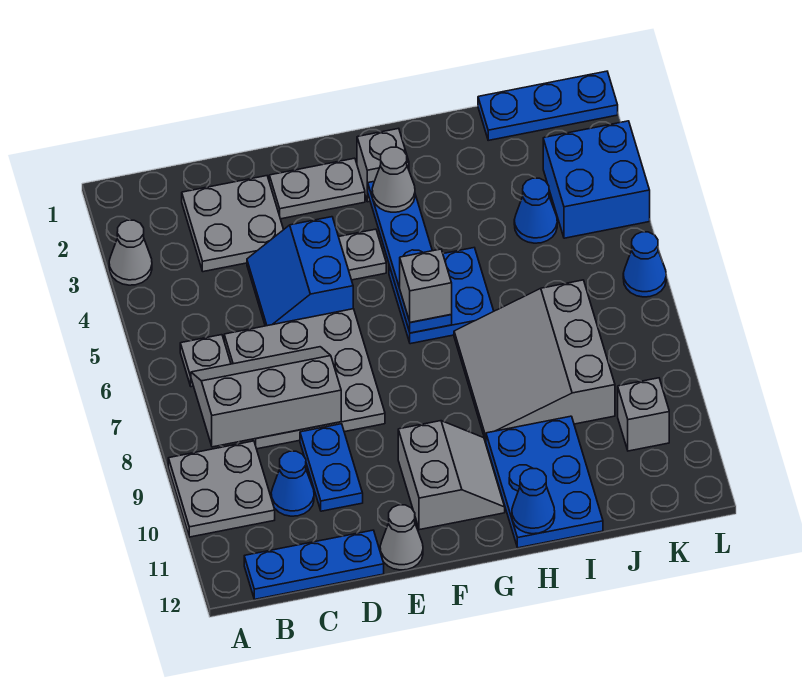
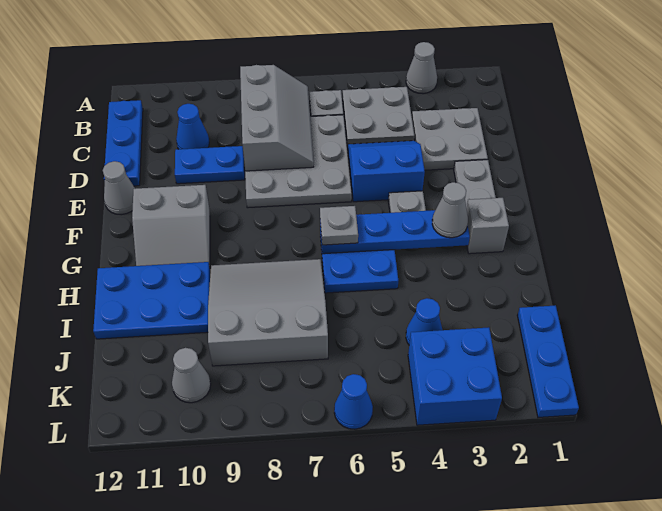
grey plate A9:B10 level 1 -> grey plate B4:C5 level 1
grey brick G6 level 3 -> grey plate G6 level 3
blue cone H12 level 2 -> none
grey brick K10 level 1 -> grey cone K10 level 1

